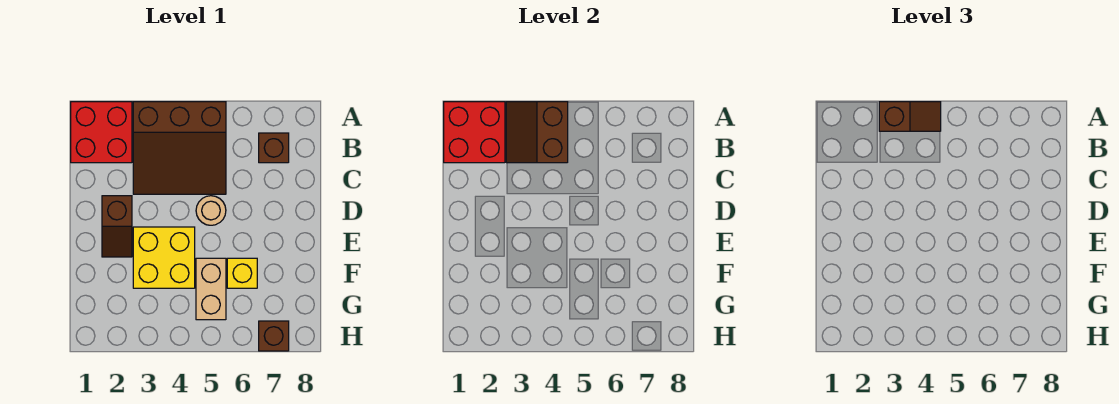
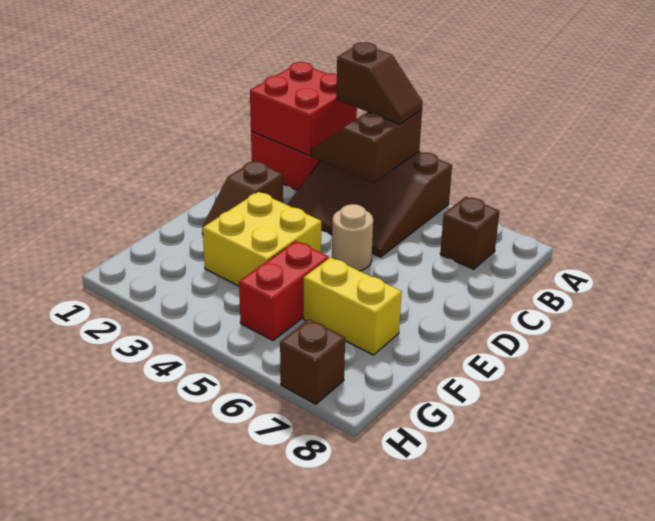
tan brick F5:G5 level 1 -> red brick F5:G5 level 1
yellow brick F6 level 1 -> yellow brick F6:F7 level 1

